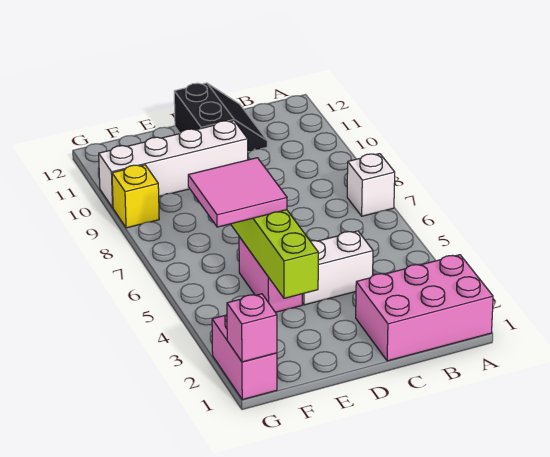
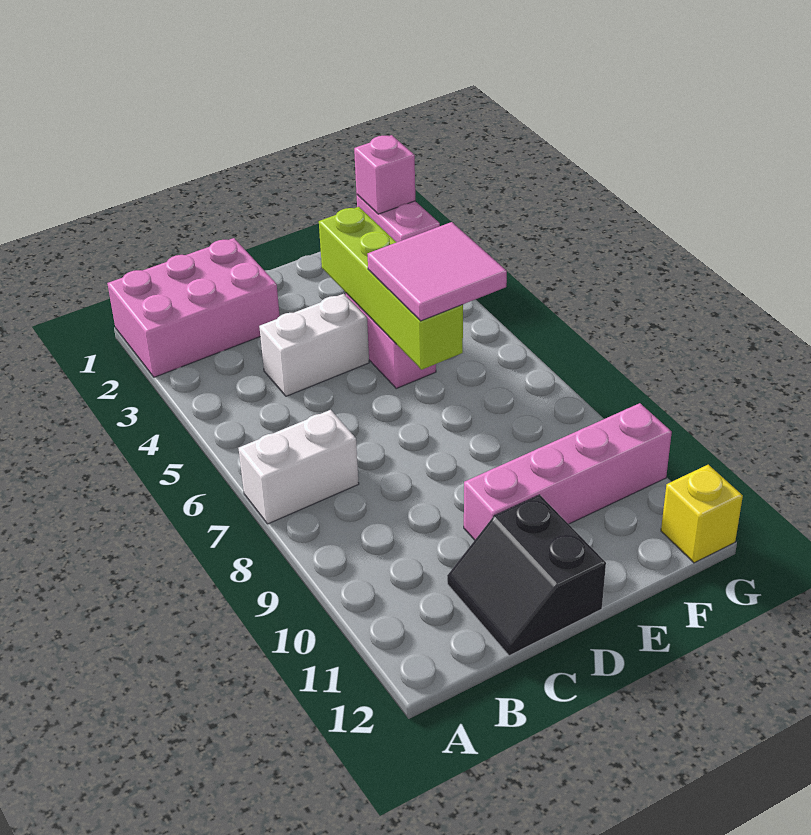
white brick A7 level 1 -> white brick A7:B7 level 1
white brick D10:G10 level 1 -> pink brick D10:G10 level 1
yellow brick G9 level 1 -> yellow brick G12 level 1

